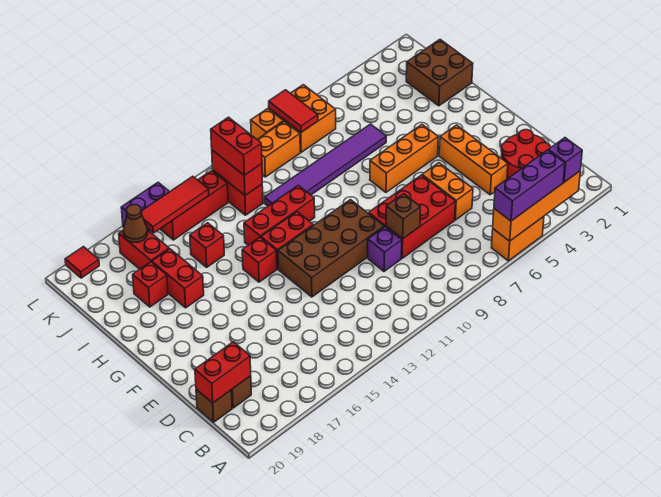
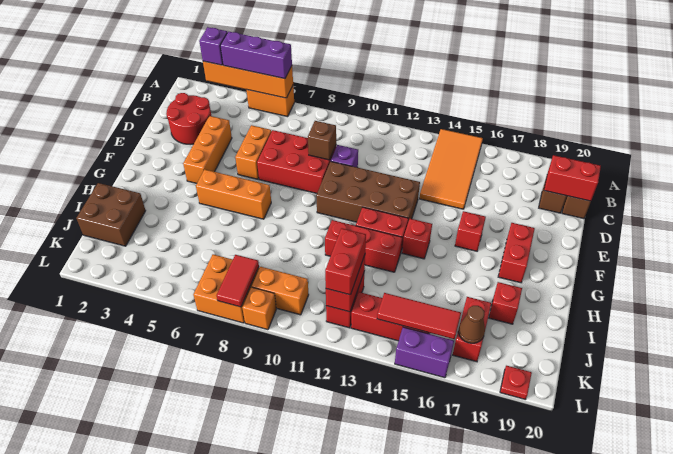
none -> orange tile A14:D15 level 1
red brick H17:I17 level 1 -> red brick F18:G18 level 1
purple tile I6:I11 level 1 -> none
red brick I15 level 1 -> red brick F16 level 1
red tile L19 level 1 -> red plate L19 level 1

